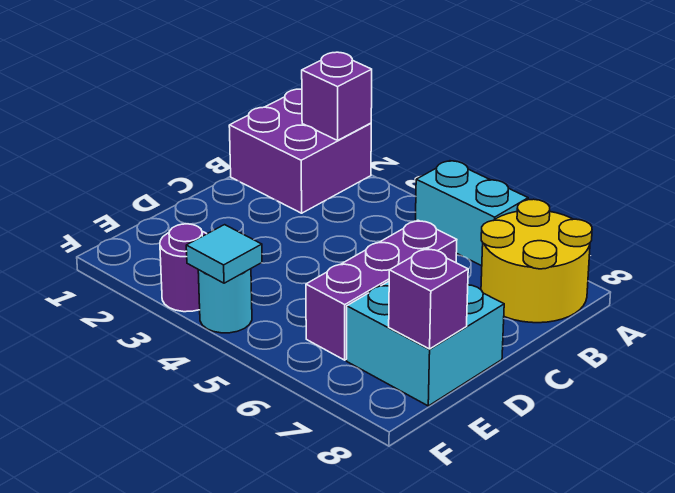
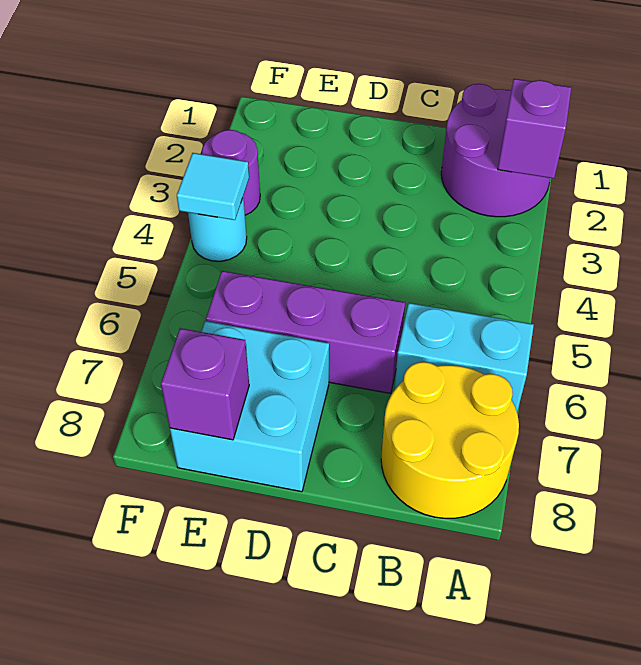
purple brick A1:B2 level 1 -> purple round brick A1:B2 level 1
cyan brick A5:A6 level 1 -> cyan brick A6:B6 level 1

